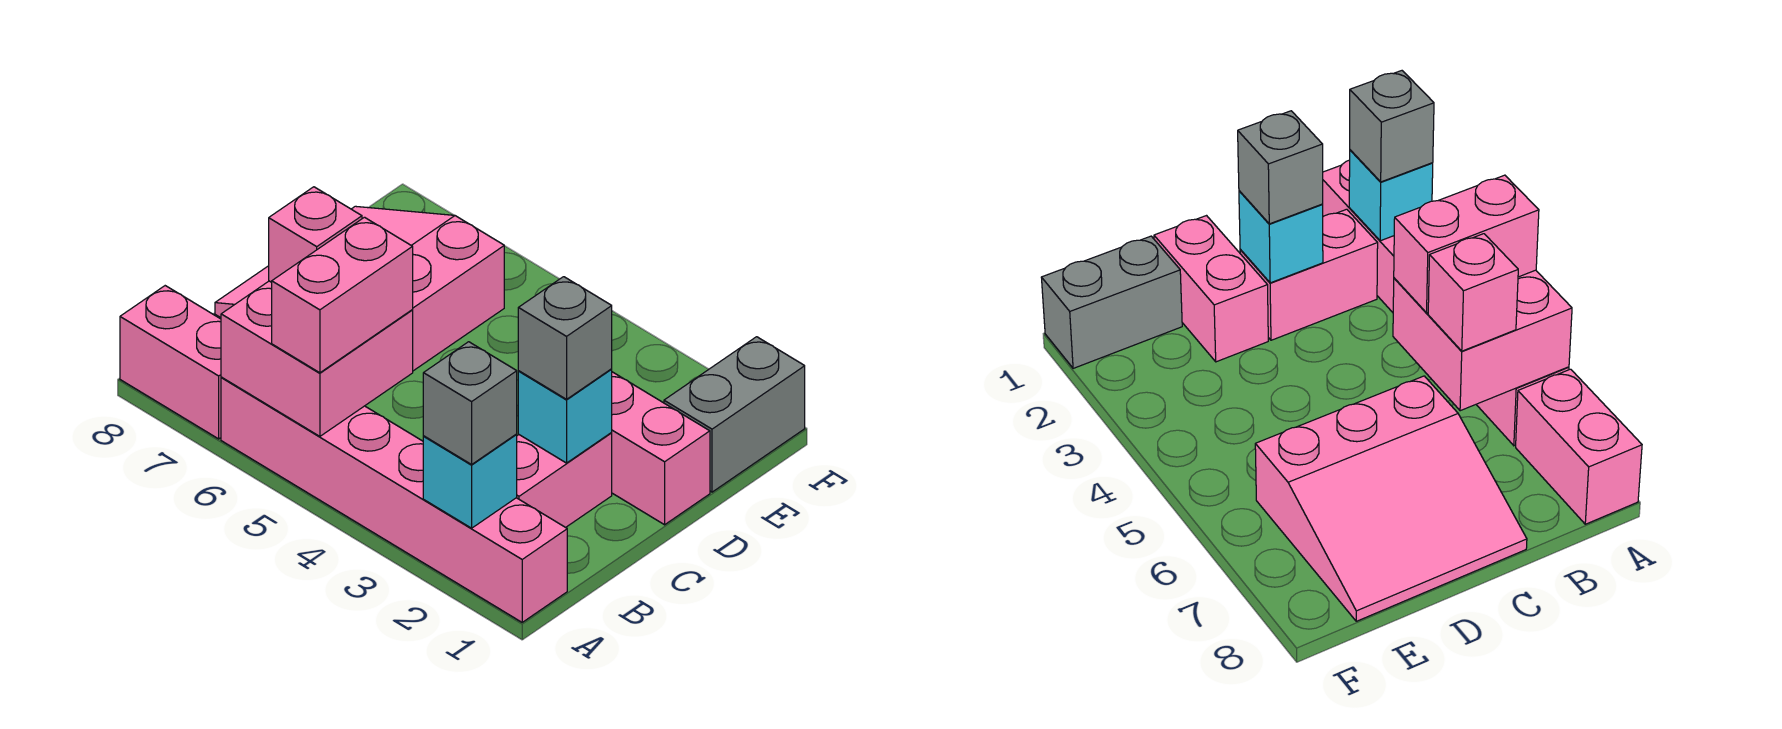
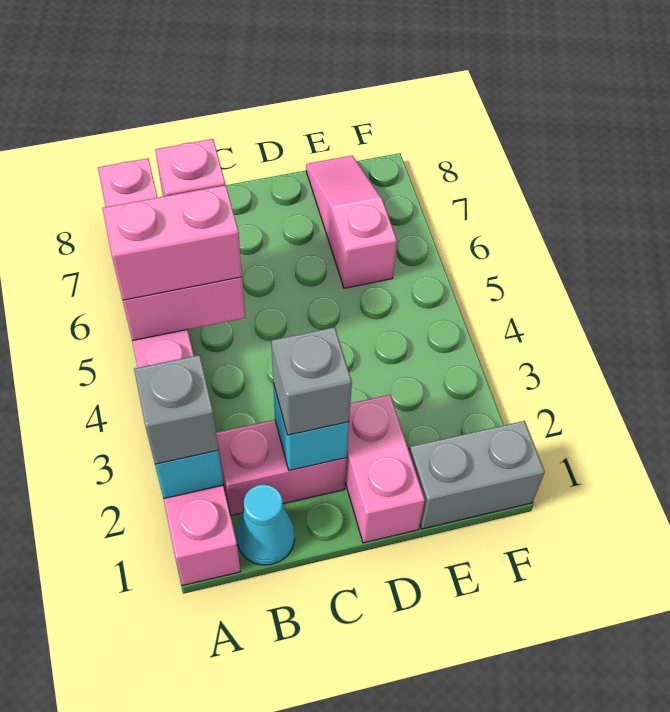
none -> cyan cone B1 level 1
pink slope C6:E8 level 1 top 6 -> pink slope E6:E8 level 1 top 6

